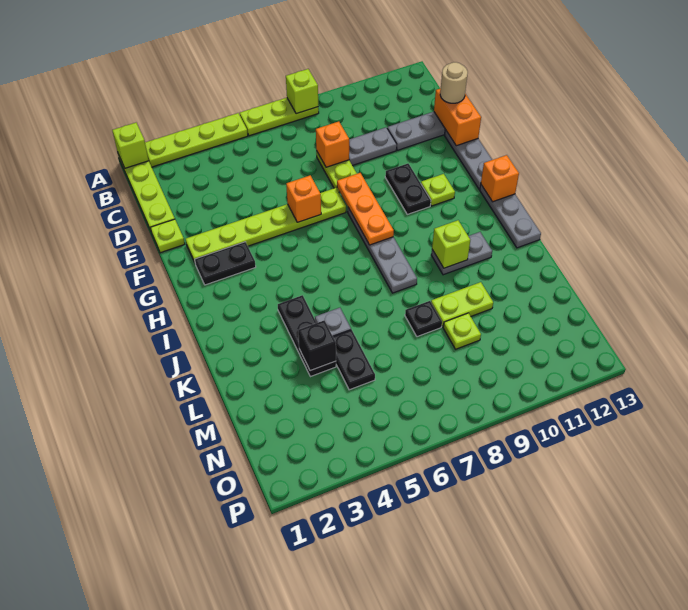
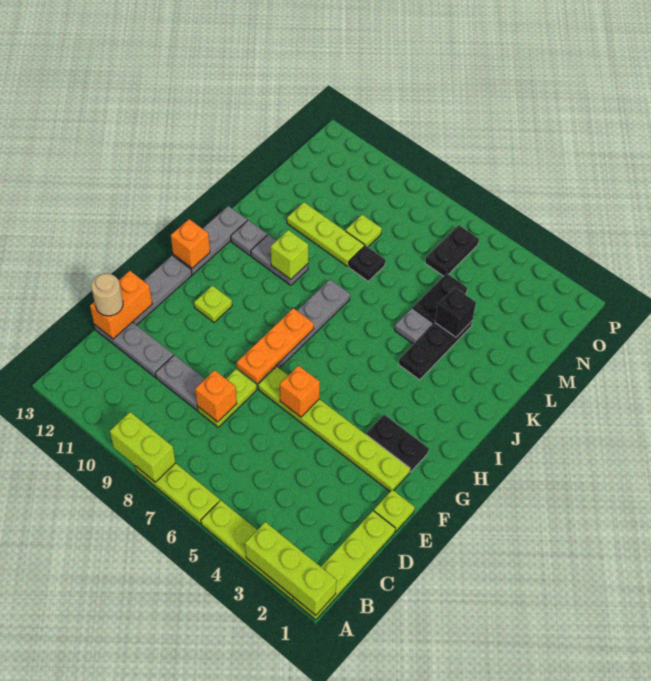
lime brick A1 level 2 -> lime brick A1:A3 level 2
lime brick A8 level 2 -> lime brick A8:A9 level 2
black plate F10:G10 level 1 -> black plate N6:O6 level 1
none -> grey plate J12 level 1
lime plate L9:L10 level 1 -> lime plate L9:L11 level 1

